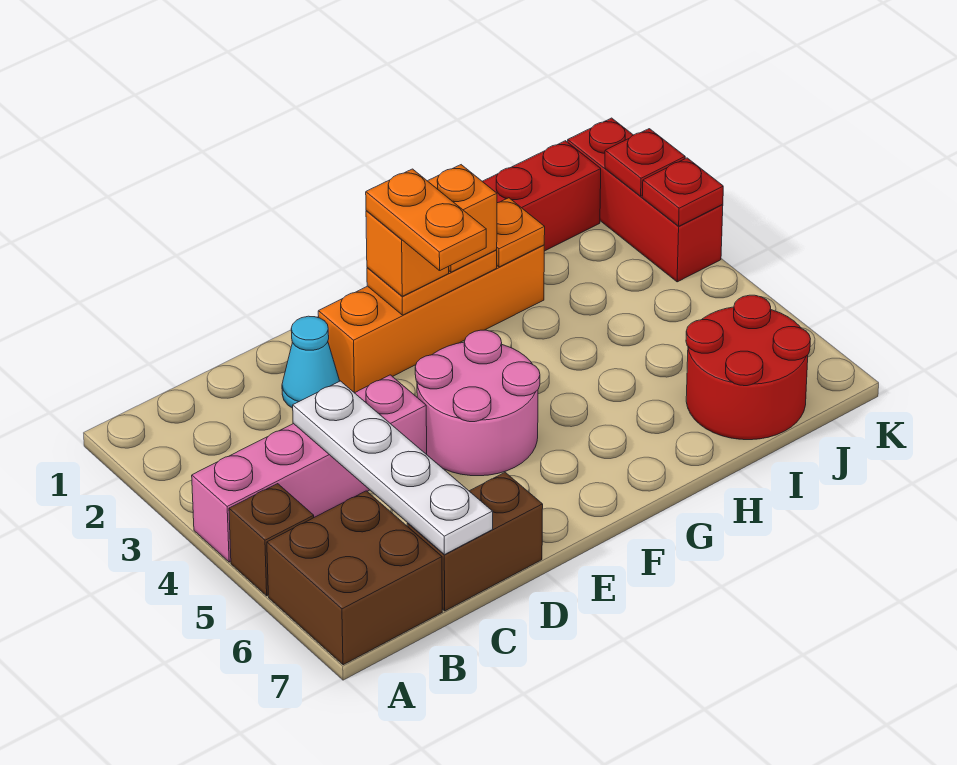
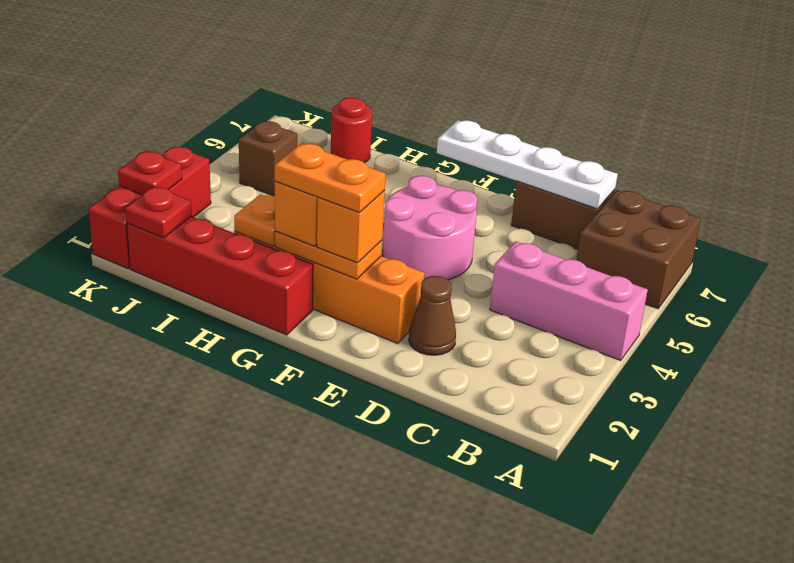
pink brick A4:D4 level 1 -> pink brick A4:C4 level 1
brown brick A5 level 1 -> brown brick J5 level 1
white plate C4:C7 level 2 -> white plate C7:F7 level 2
cyan cone D2 level 1 -> brown cone D2 level 1
orange plate F2:F3 level 4 -> orange plate F2:G2 level 4
red round brick I6:J7 level 1 -> red round brick I7 level 1
red plate K3 level 2 -> red plate J1 level 2

